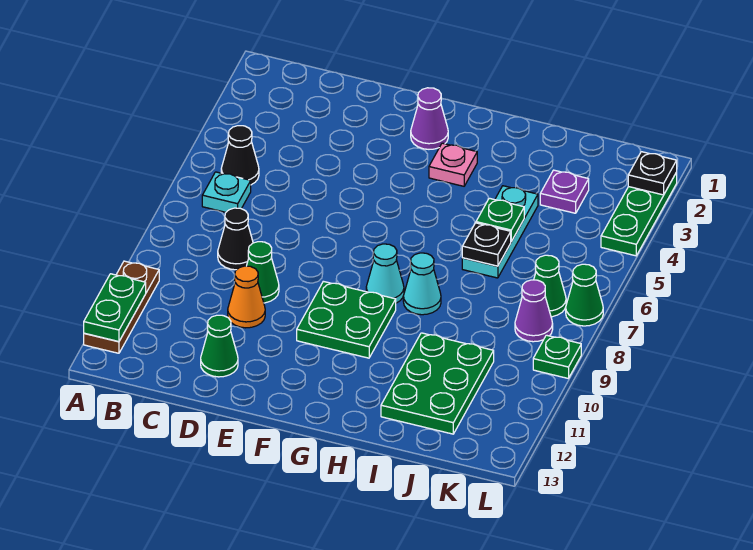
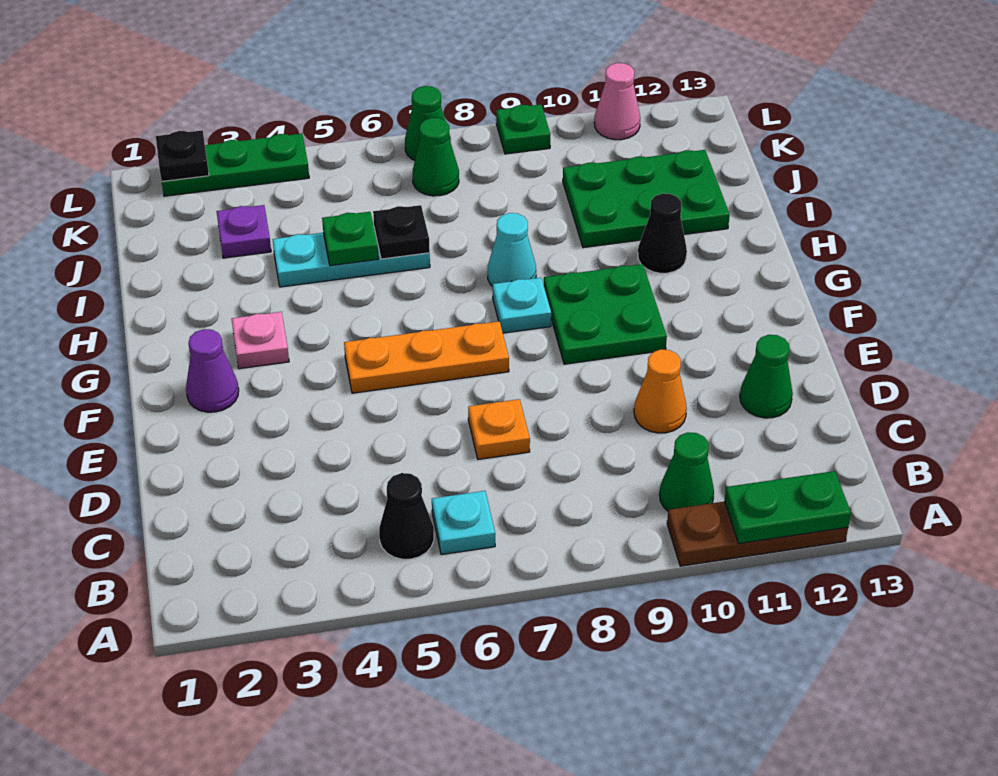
black cone C8 level 1 -> black cone H11 level 1
none -> orange plate D7 level 1
green cone D9 level 1 -> green cone B10 level 1
none -> orange plate F5:F7 level 1
cyan cone G8 level 1 -> cyan plate G8 level 1
purple cone K8 level 1 -> none
none -> pink cone L11 level 1

